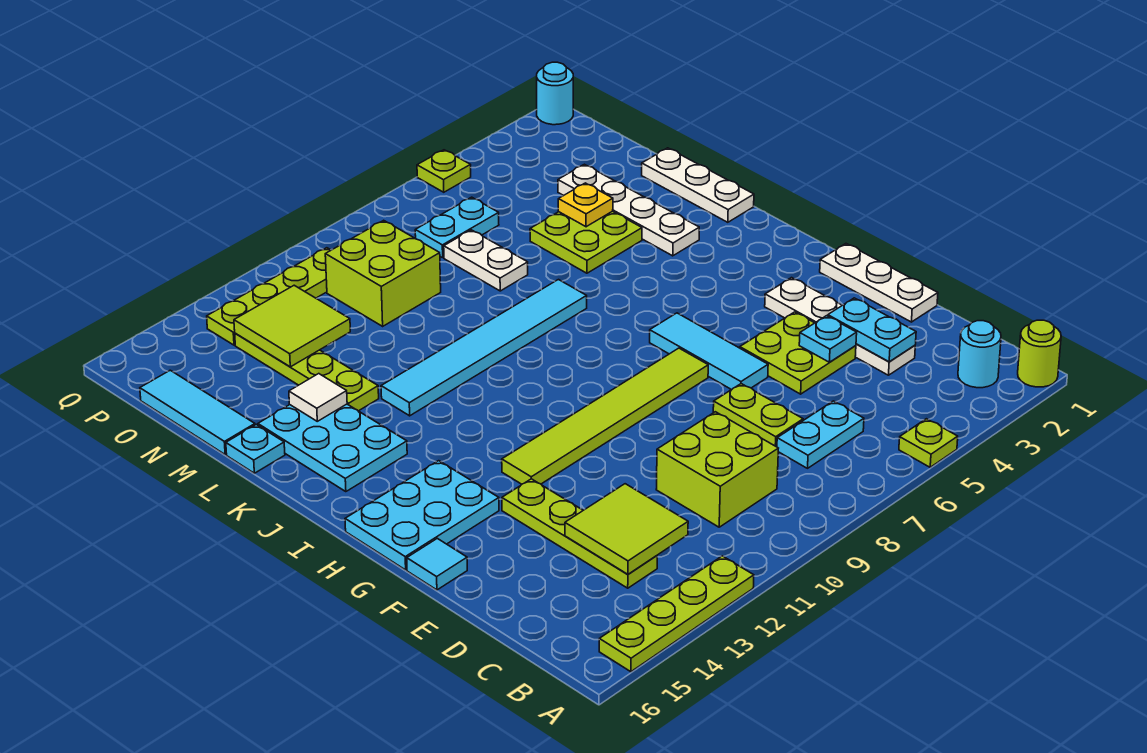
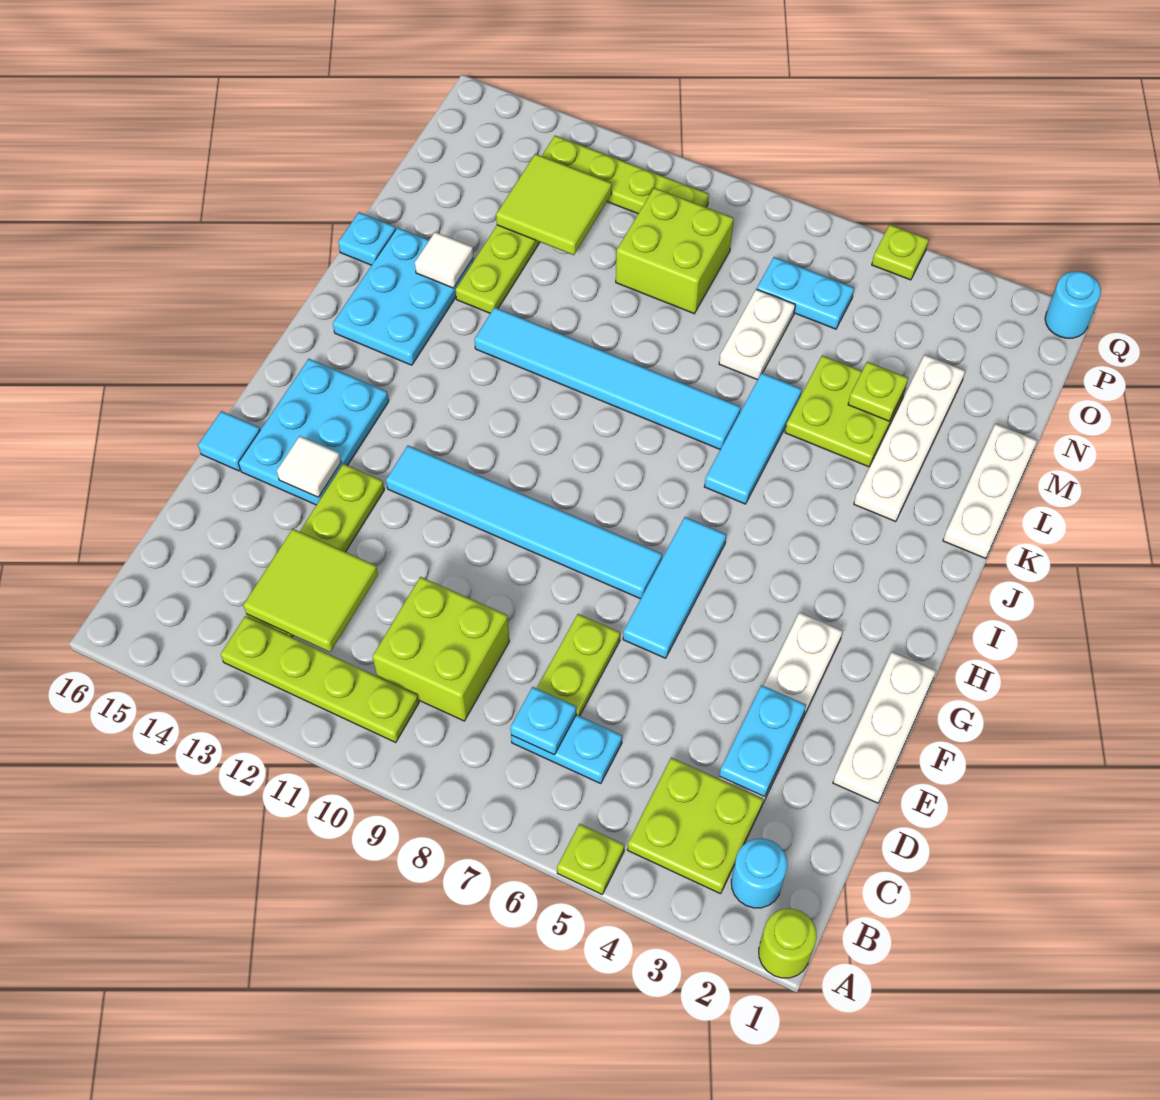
lime plate A12:A15 level 1 -> lime plate B10:B13 level 1
lime plate E4:F5 level 1 -> lime plate B3:C4 level 1
cyan plate E4 level 2 -> cyan plate C7 level 2
none -> white tile F14 level 2
lime tile G7:G12 level 1 -> cyan tile G7:G12 level 1
cyan plate G14:H16 level 1 -> cyan plate F14:H15 level 1
yellow plate M4 level 2 -> lime plate M4 level 2
cyan tile M16:O16 level 1 -> cyan tile J6:L6 level 1

